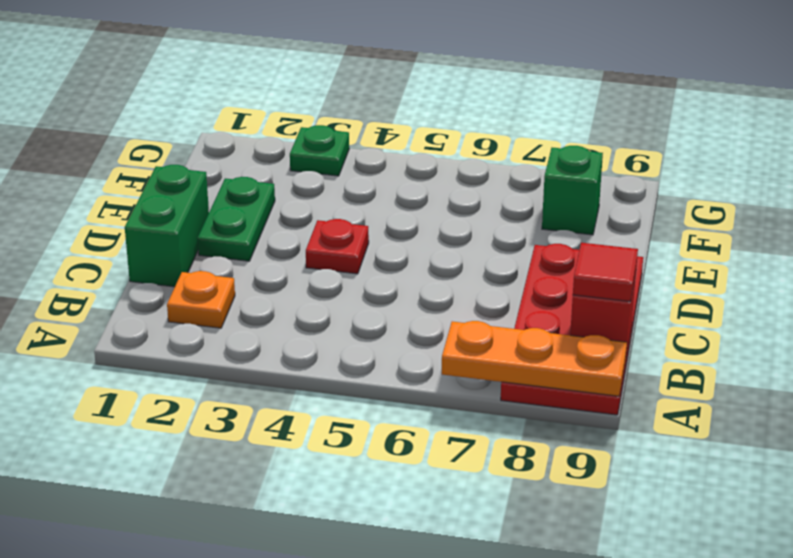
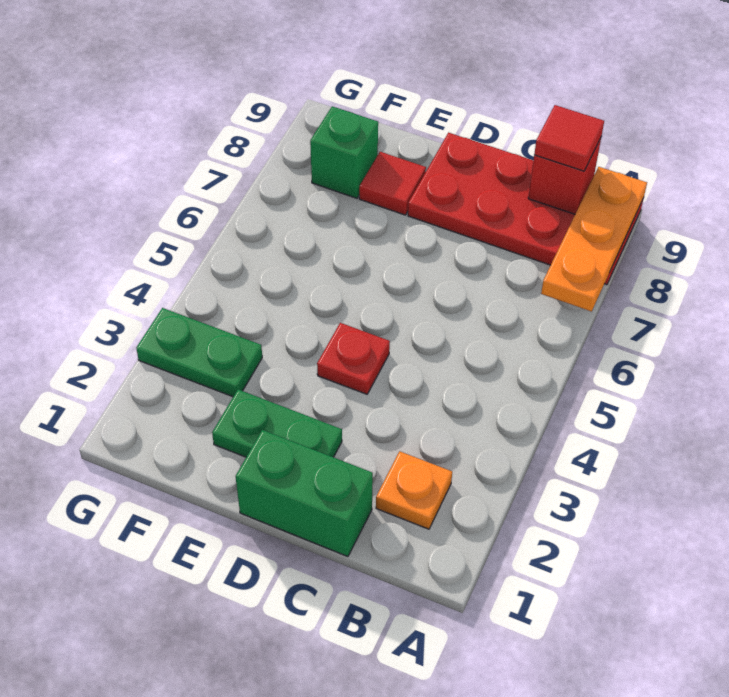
none -> red tile E8 level 1
green plate G3 level 1 -> green plate F3:G3 level 1

